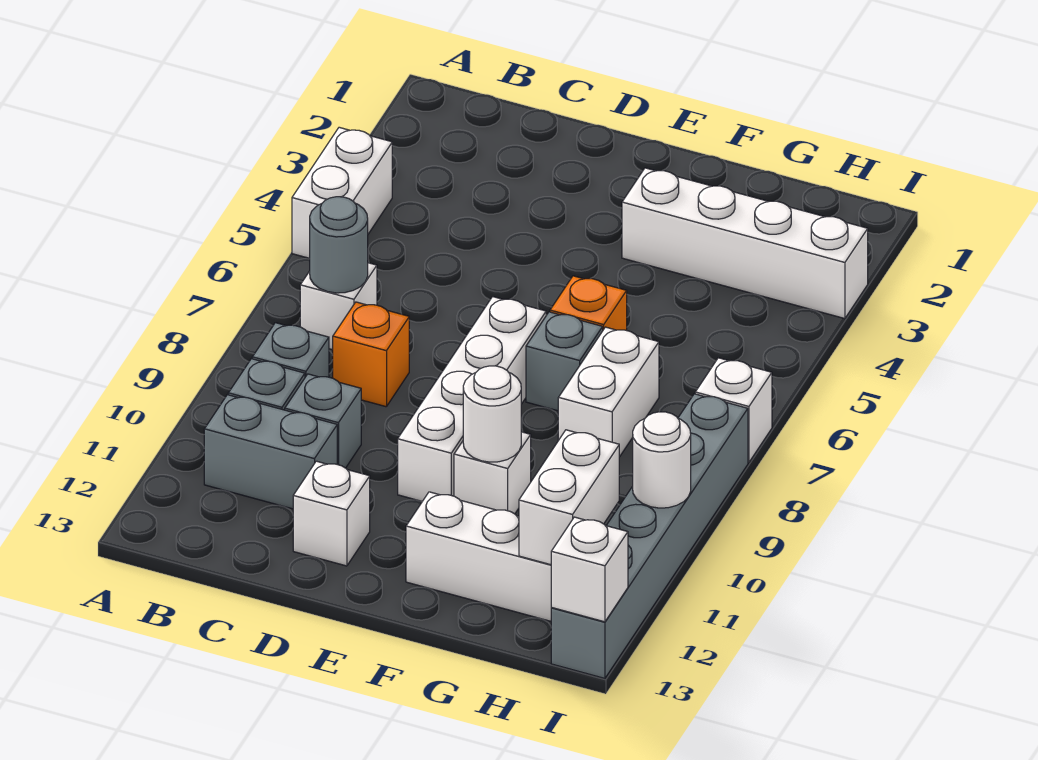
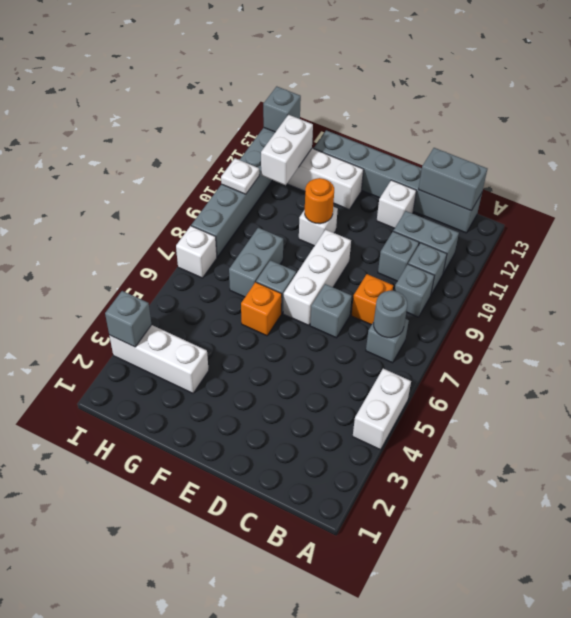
white brick B7 level 1 -> grey brick B7 level 1
none -> grey brick B13:G13 level 1
none -> grey brick B13:C13 level 2
none -> grey brick D7 level 1
white brick E7:E10 level 1 -> white brick E7:E9 level 1
white brick F3:I3 level 1 -> white brick G3:I3 level 1
white round brick F10 level 2 -> orange round brick F10 level 2
white brick G7:G8 level 1 -> grey brick G7:G8 level 1
none -> grey brick I3 level 2
white round brick I10 level 2 -> white plate I10 level 2
white brick I13 level 2 -> grey brick I13 level 2

